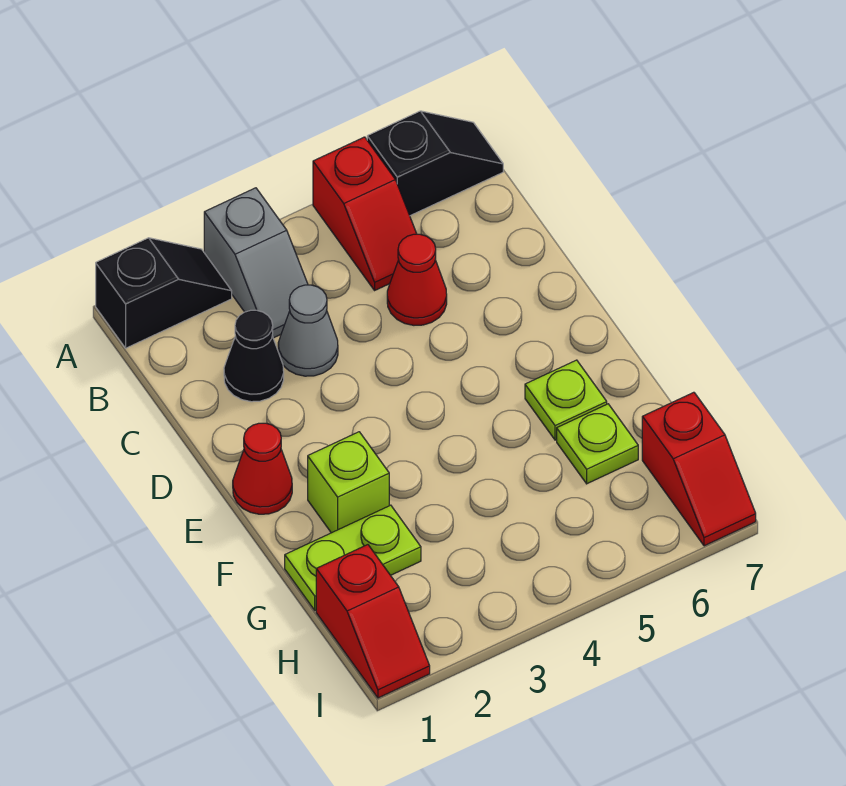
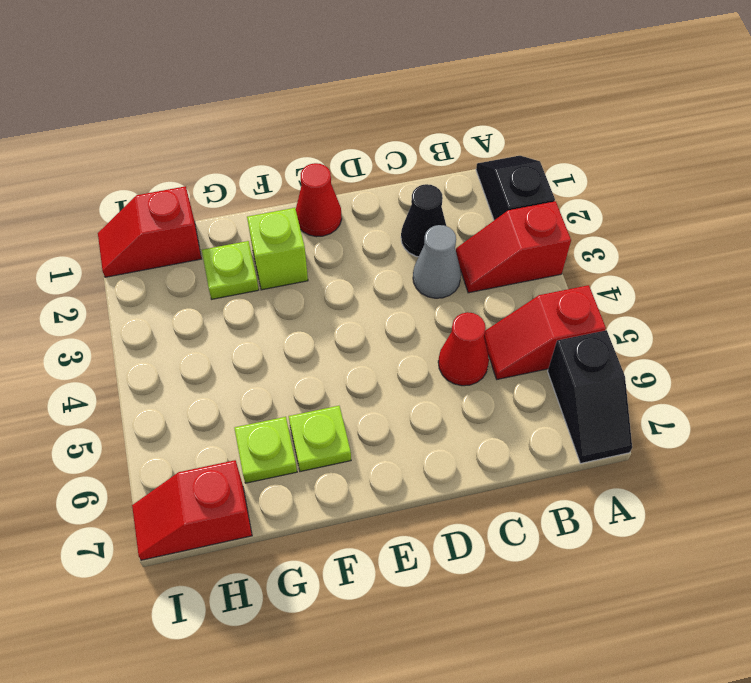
black slope A1:A2 level 1 top 1 -> black slope A1:A2 level 1 top 2
grey slope A3:B3 level 1 top A -> red slope A3:B3 level 1 top A
lime plate G1:G2 level 1 -> lime plate G2 level 1

